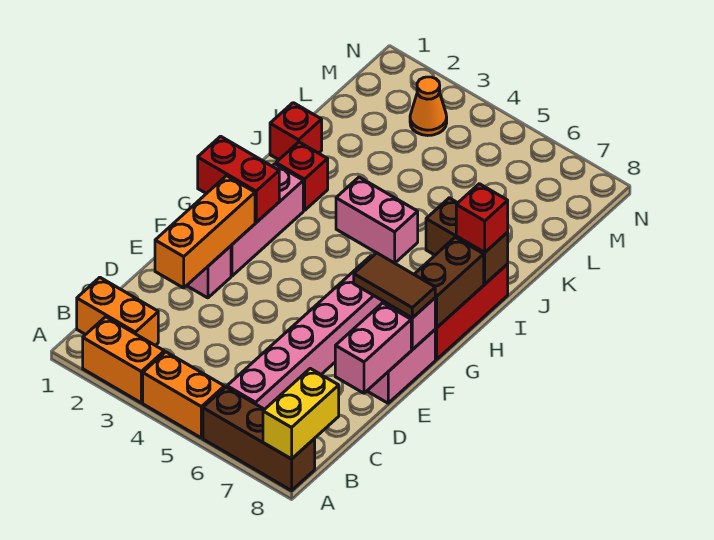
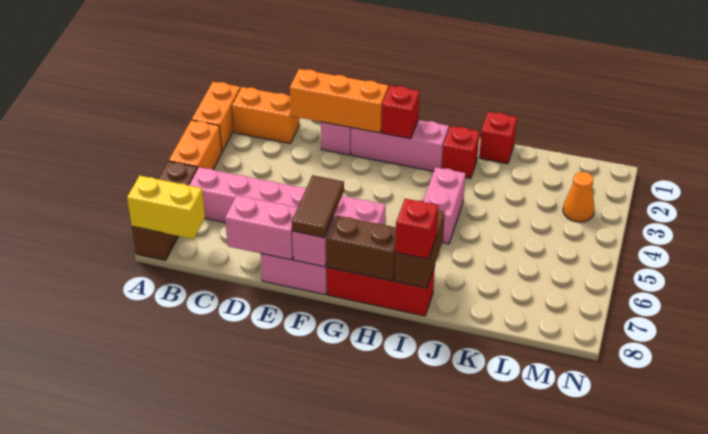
orange brick B1:B2 level 1 -> orange brick B2:C2 level 1
red brick G1:G2 level 2 -> red brick G2 level 2

